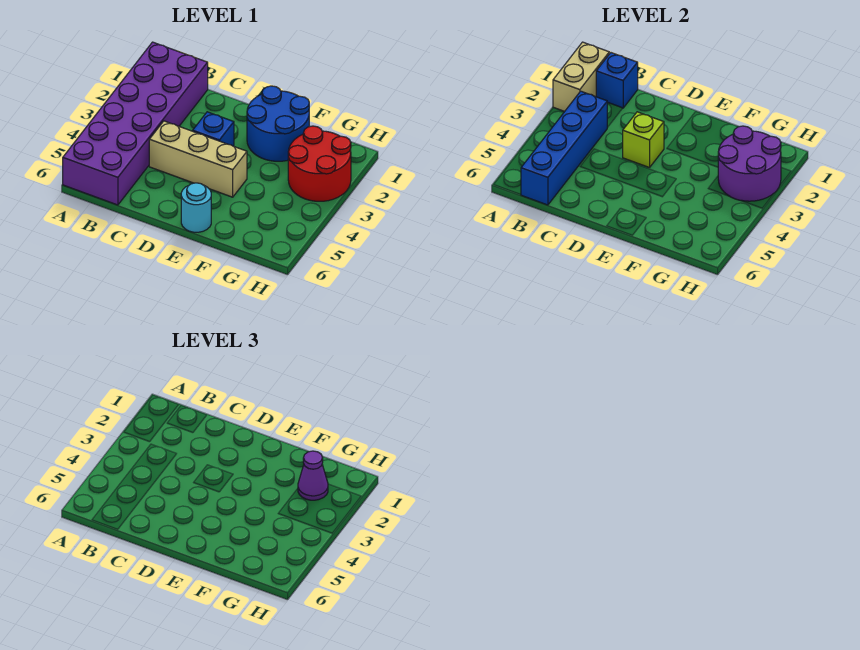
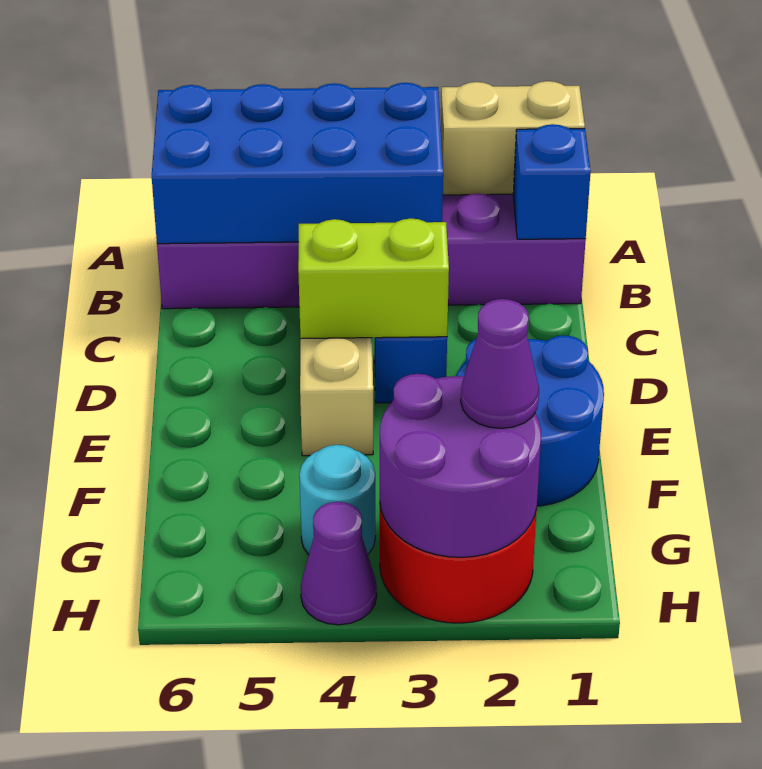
blue brick B3:B6 level 2 -> blue brick A3:B6 level 2
lime brick D3 level 2 -> lime brick D3:D4 level 2
cyan round brick E6 level 1 -> cyan round brick G4 level 1
none -> purple cone H4 level 1

